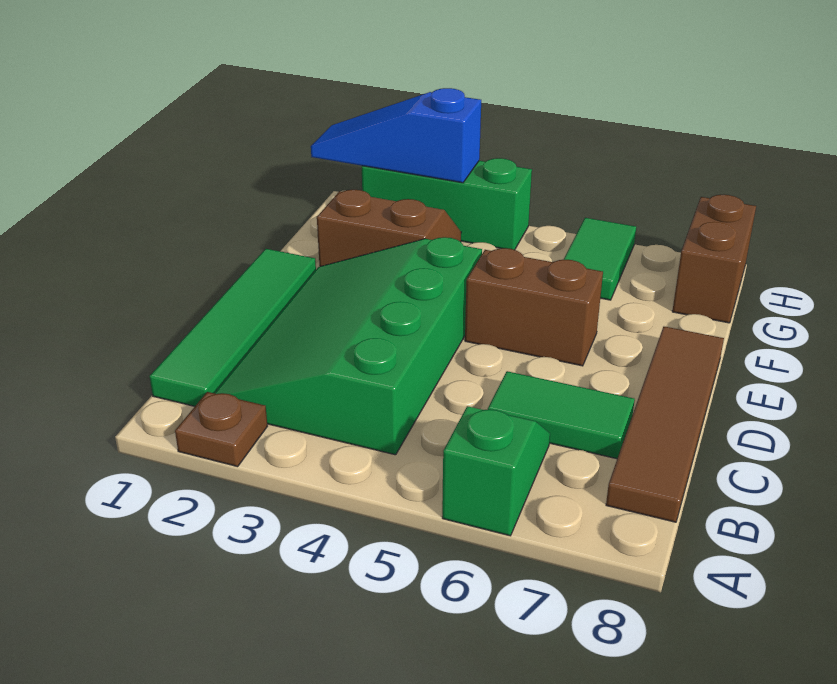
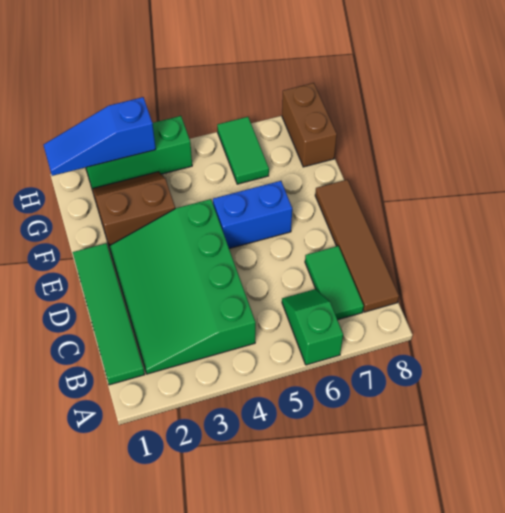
brown plate A2 level 1 -> none
green tile C6:C7 level 1 -> green tile B7:C7 level 1
brown brick E5:E6 level 1 -> blue brick E5:E6 level 1

